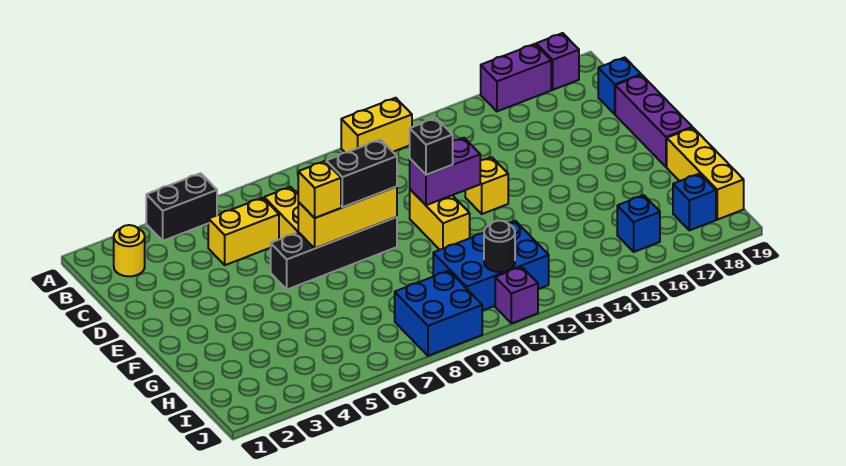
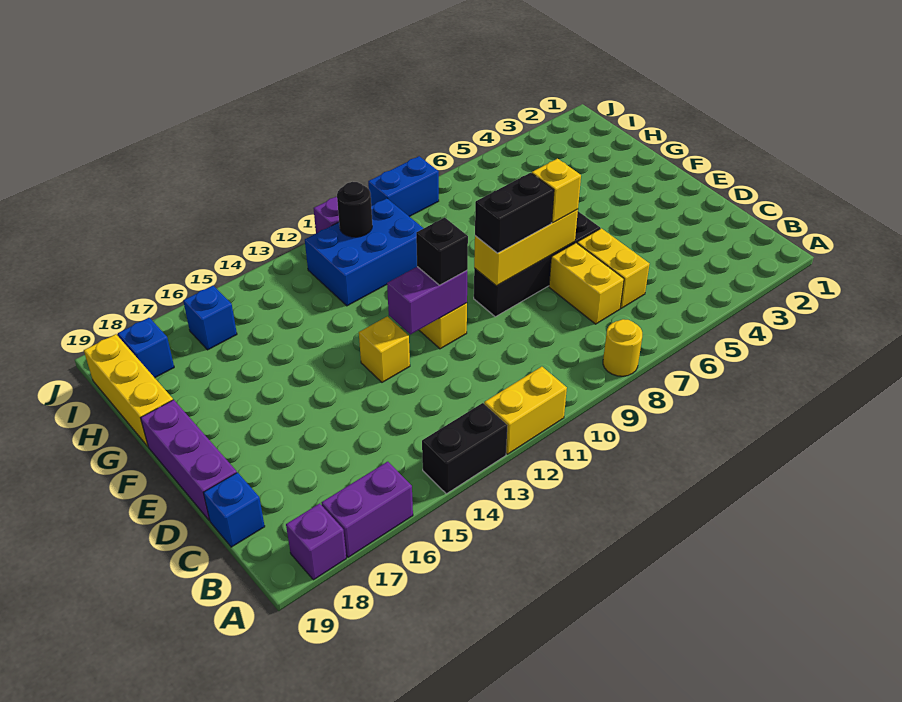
black brick A4:A5 level 1 -> black brick A13:A14 level 1
yellow round brick B2 level 1 -> yellow round brick A8 level 1
yellow brick C5:C6 level 1 -> yellow brick C6:D6 level 1
blue brick I8:J9 level 1 -> blue brick J8:J9 level 1

